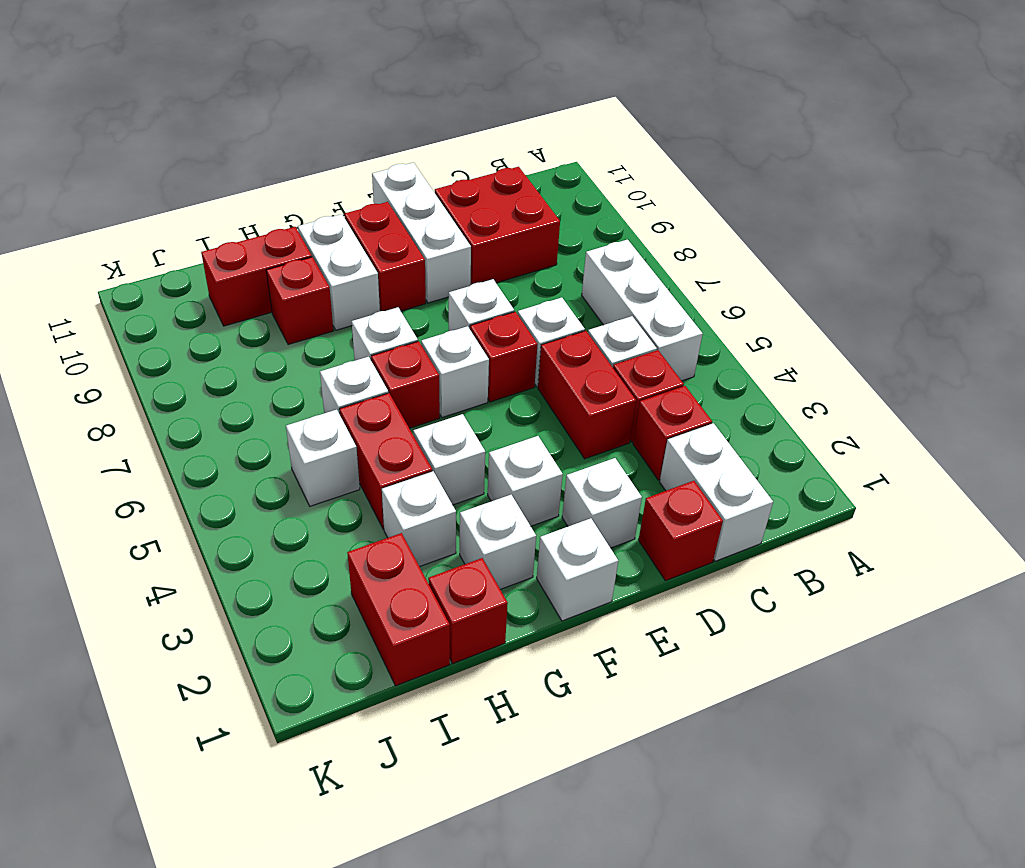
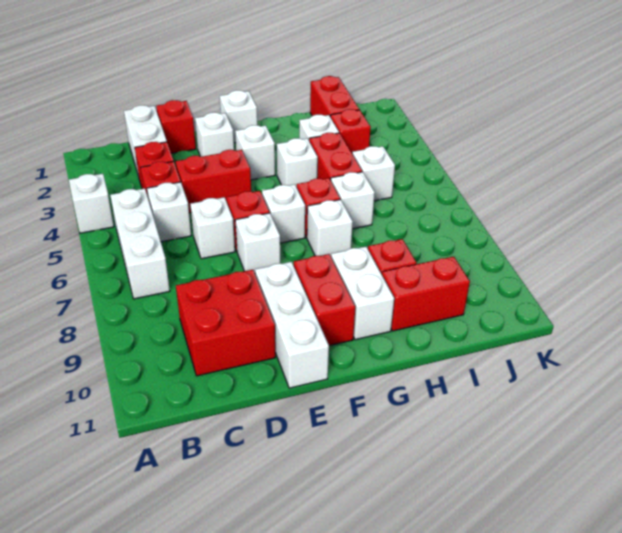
red brick D4:D5 level 1 -> red brick D4:E4 level 1
white brick G2 level 1 -> white brick A4 level 1
red brick H1 level 1 -> red brick I3 level 1

